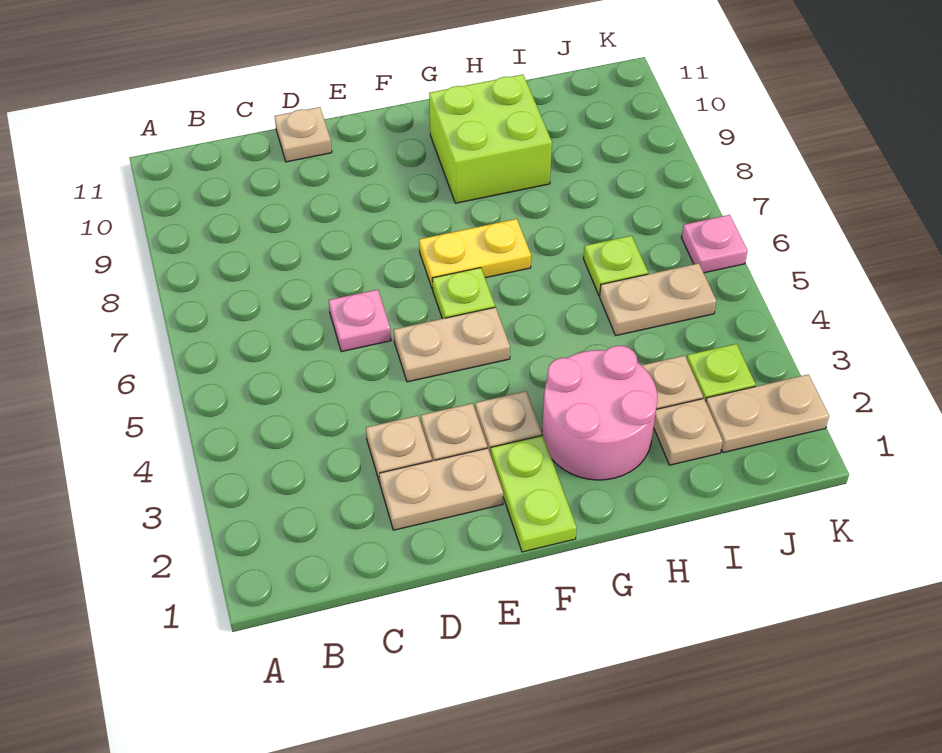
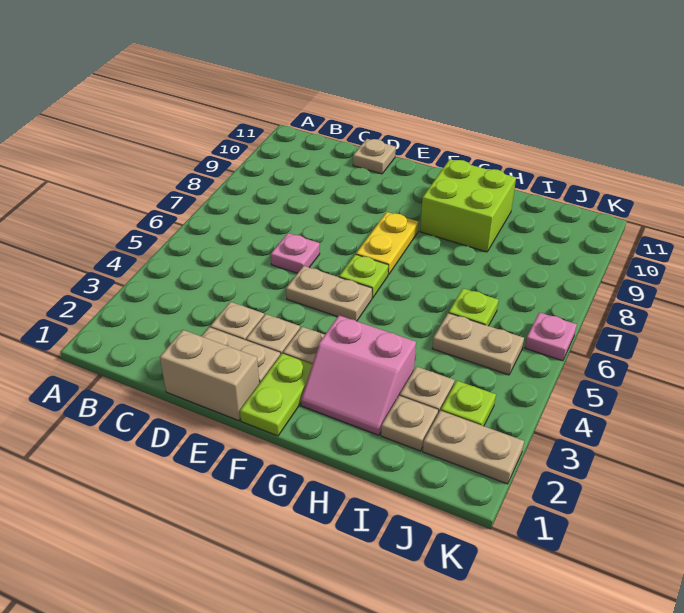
none -> tan brick D1:E1 level 1
yellow plate F7:G7 level 1 -> yellow plate F7:F8 level 1
pink round brick G2:H3 level 1 -> pink slope G2:H3 level 1 top 3

